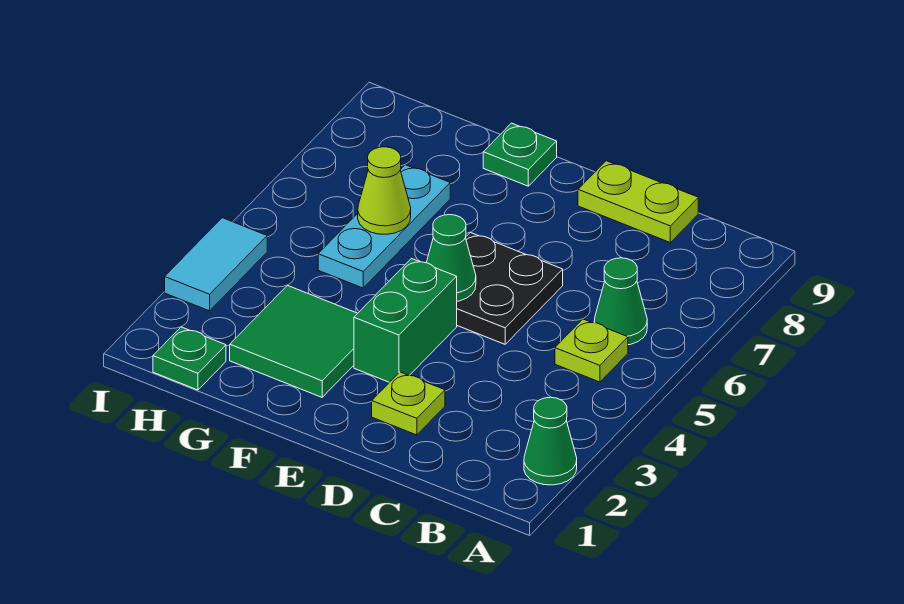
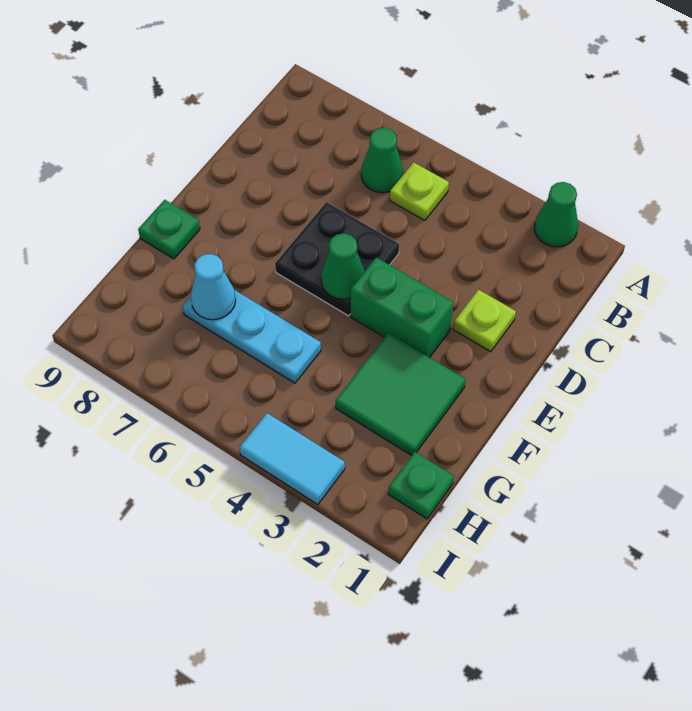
lime plate C9:D9 level 1 -> none
lime cone G6 level 2 -> none
none -> cyan cone G7 level 2

